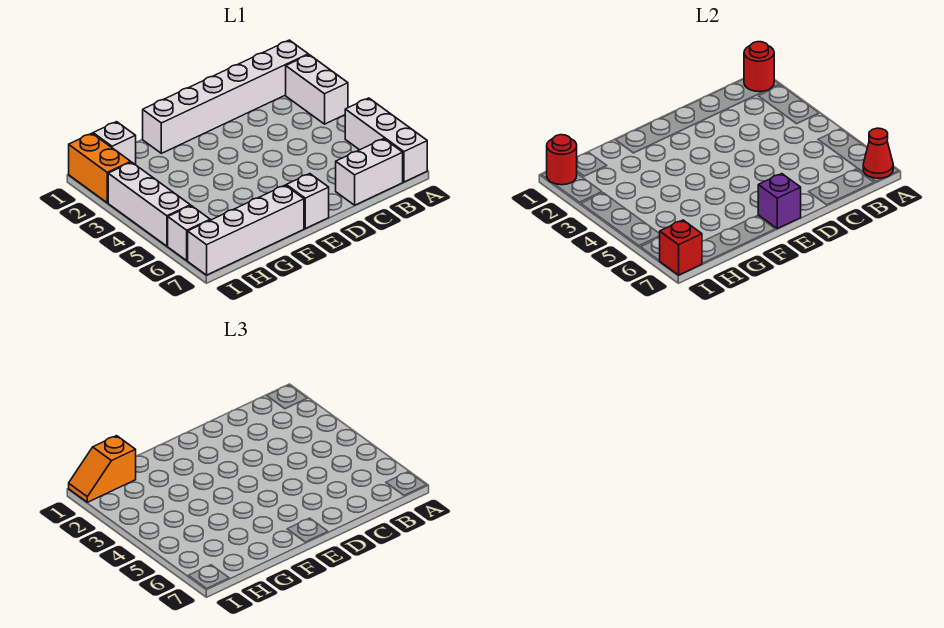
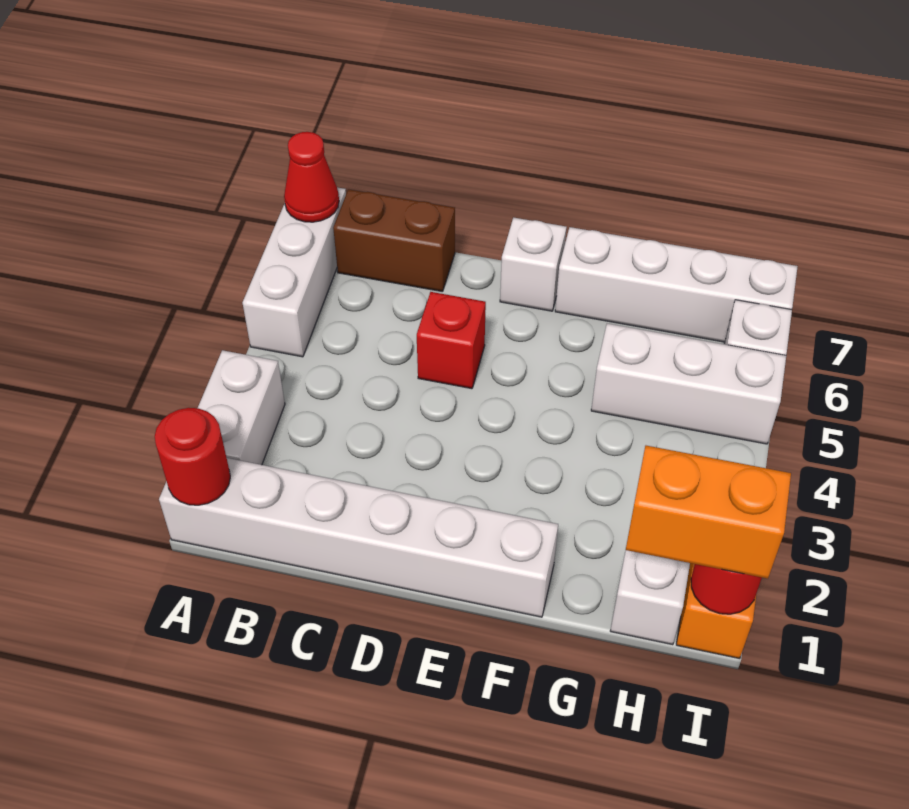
white brick B7:C7 level 1 -> brown brick B7:C7 level 1
purple brick E7 level 2 -> none
orange slope H1:I1 level 3 top H -> orange brick H1:I1 level 3
white brick I3:I5 level 1 -> white brick G5:I5 level 1
red brick I7 level 2 -> red brick D5 level 1

